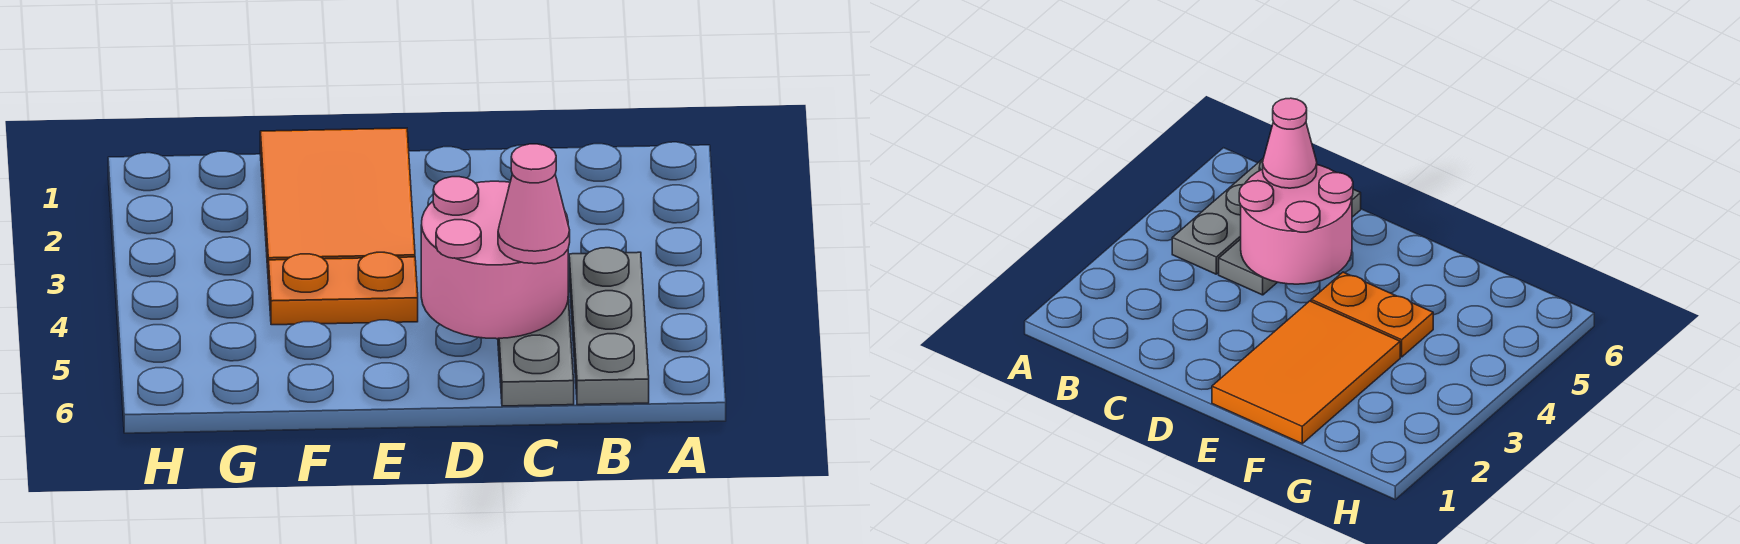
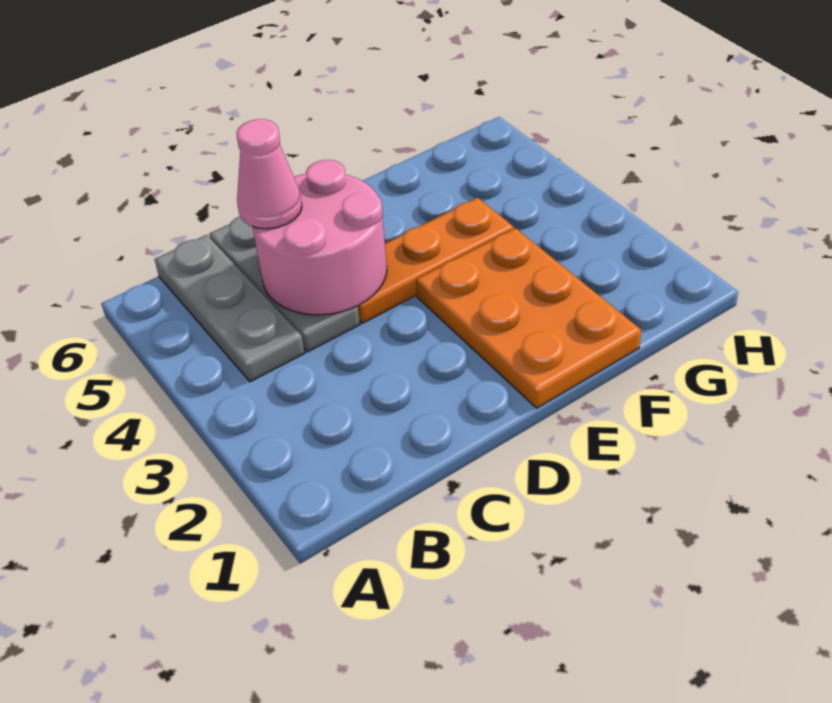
orange tile E1:F3 level 1 -> orange plate E1:F3 level 1
orange plate E4:F4 level 1 -> orange plate D4:F4 level 1

